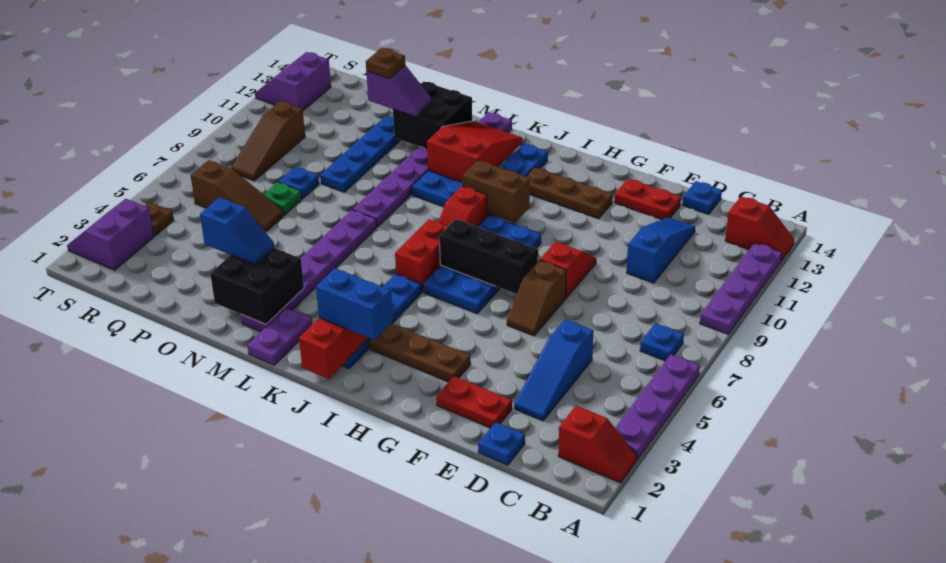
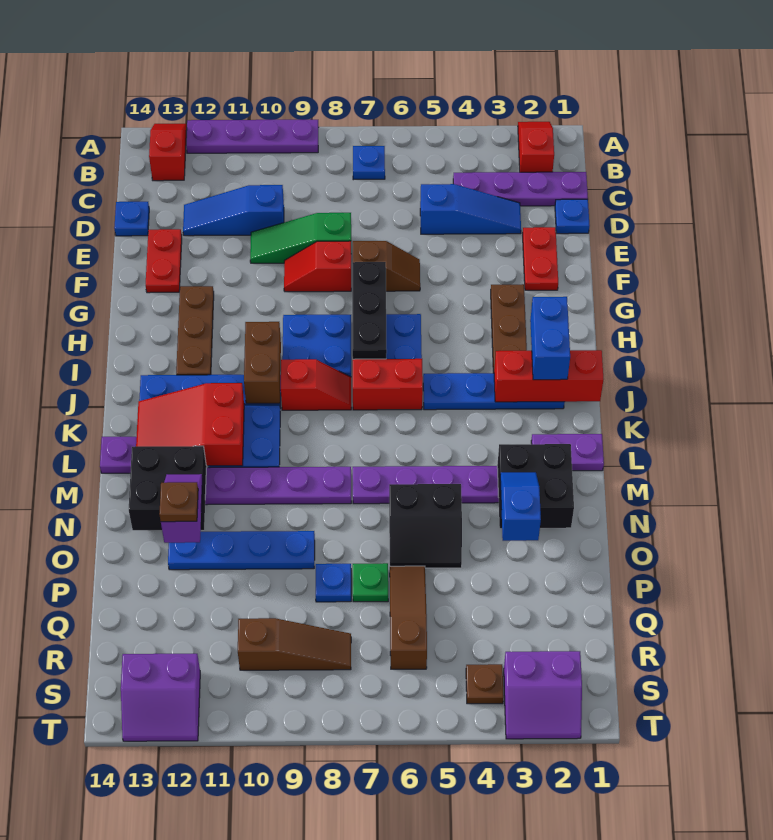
purple plate A3:A6 level 1 -> purple plate C1:C4 level 1
none -> green slope E8:E10 level 1 top 8
none -> black slope N5:O6 level 1 top N

